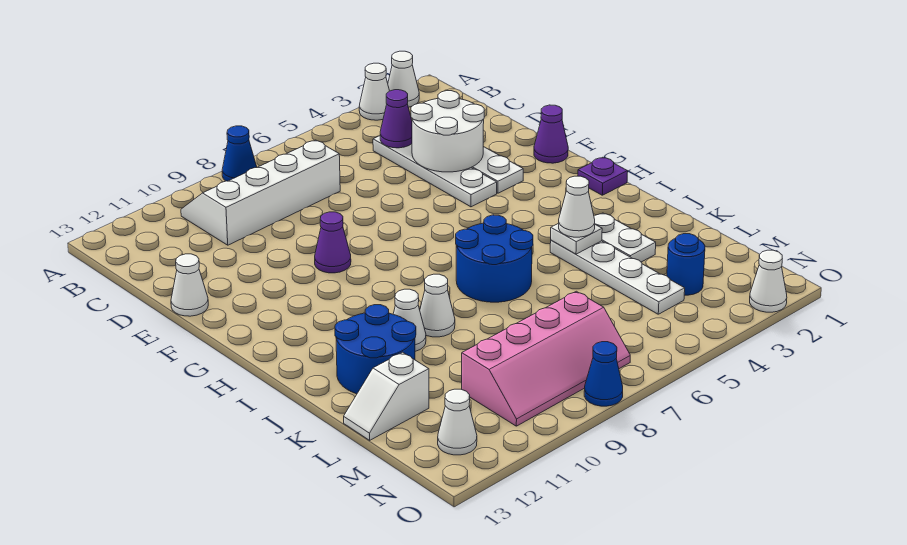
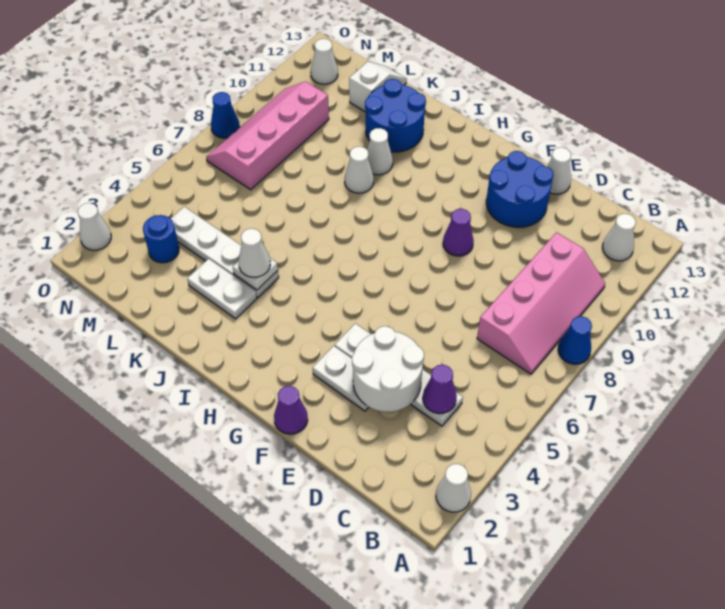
white cone A3 level 1 -> white cone B12 level 1
white slope B7:C10 level 1 top C -> pink slope B7:C10 level 1 top C
purple plate H1 level 1 -> none
blue round brick I6:J7 level 1 -> blue round brick E11:F12 level 1

